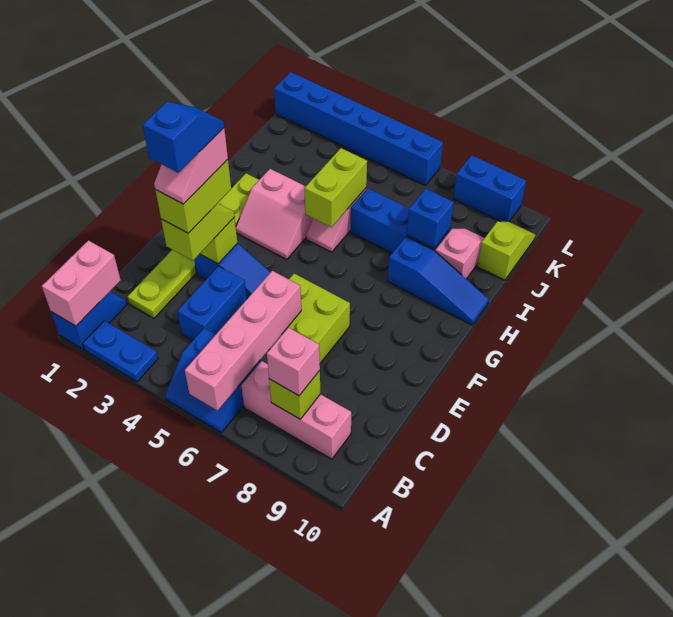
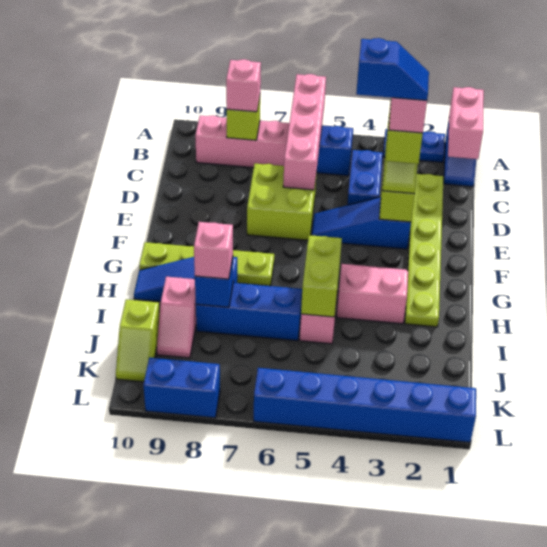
blue slope D3:E3 level 6 top D -> blue slope E3:E4 level 6 top 4
none -> lime plate G7:G10 level 1
none -> pink brick I8 level 3

